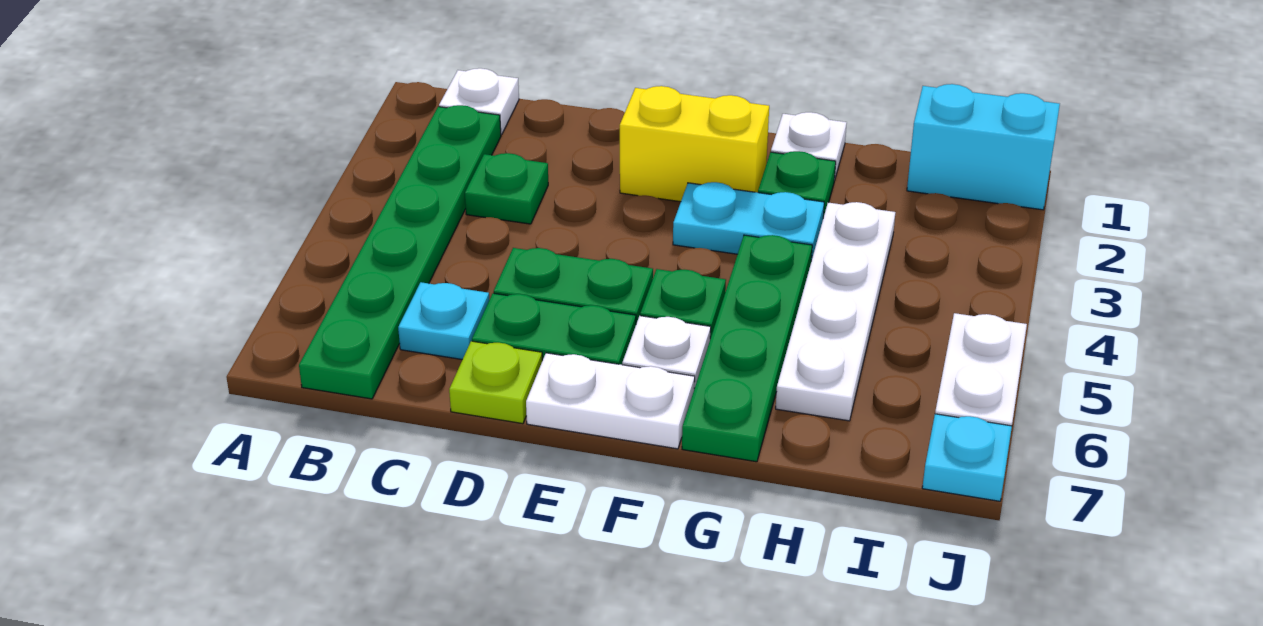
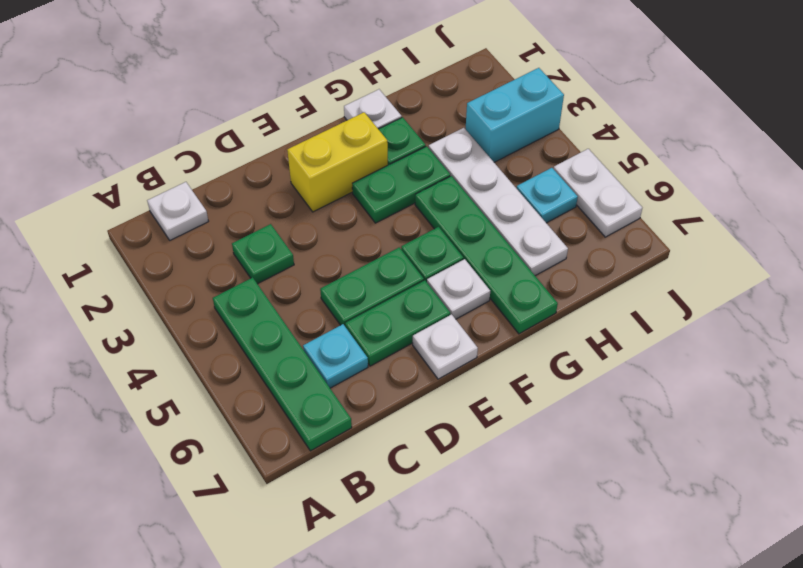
green plate B2:B7 level 1 -> green plate B4:B7 level 1
lime plate D7 level 1 -> none
white plate E7:F7 level 1 -> white plate E7 level 1
cyan plate F3:G3 level 1 -> green plate F3:G3 level 1
cyan brick I1:J1 level 1 -> cyan brick I3:J3 level 1
cyan plate J7 level 1 -> cyan plate I5 level 1

